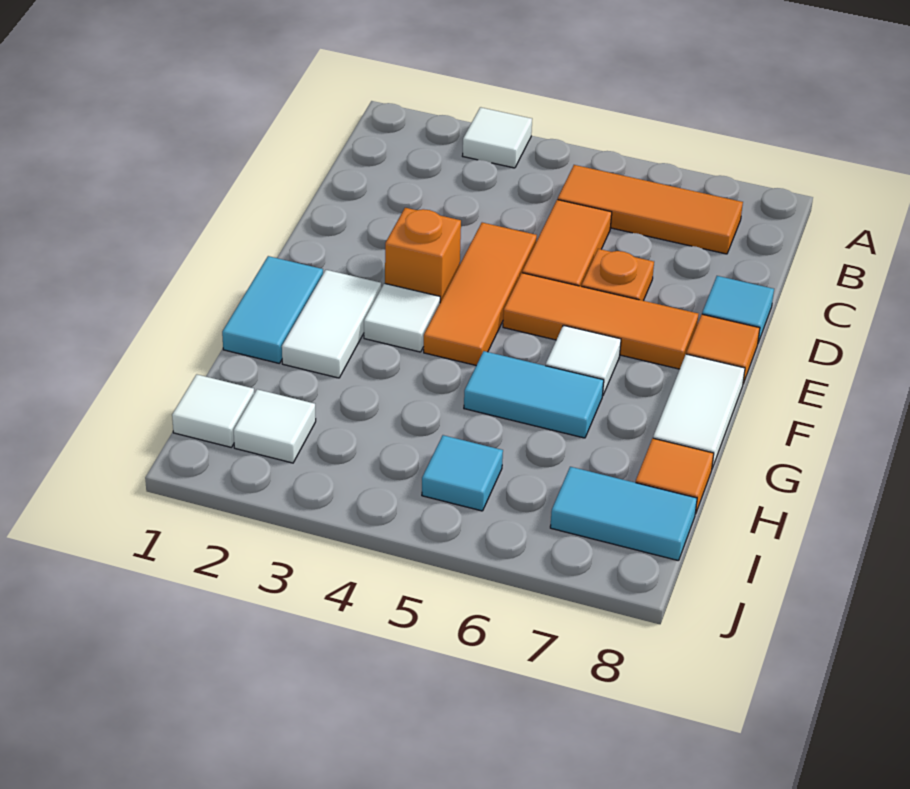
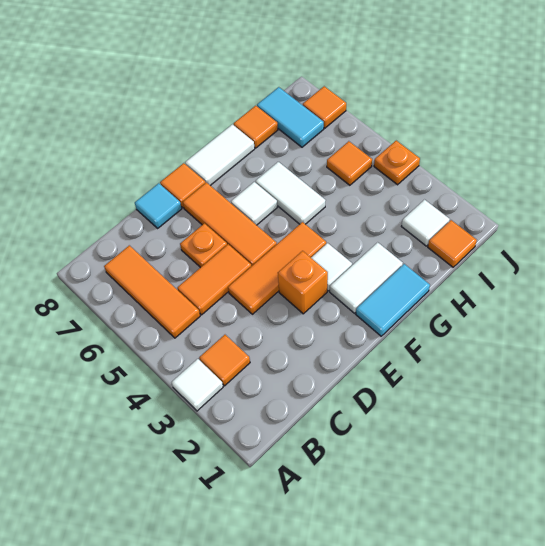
none -> orange tile B3 level 1
cyan tile G5:G6 level 1 -> white tile G5:G6 level 1
white tile I1 level 1 -> orange tile I1 level 1
cyan tile I5 level 1 -> orange tile I5 level 1
none -> orange plate J4 level 1
none -> orange tile J7 level 1

